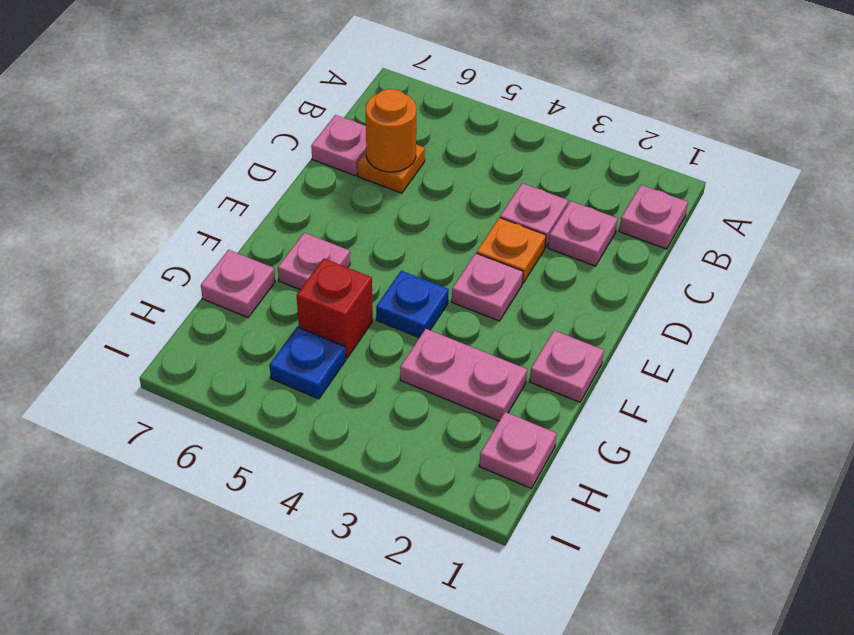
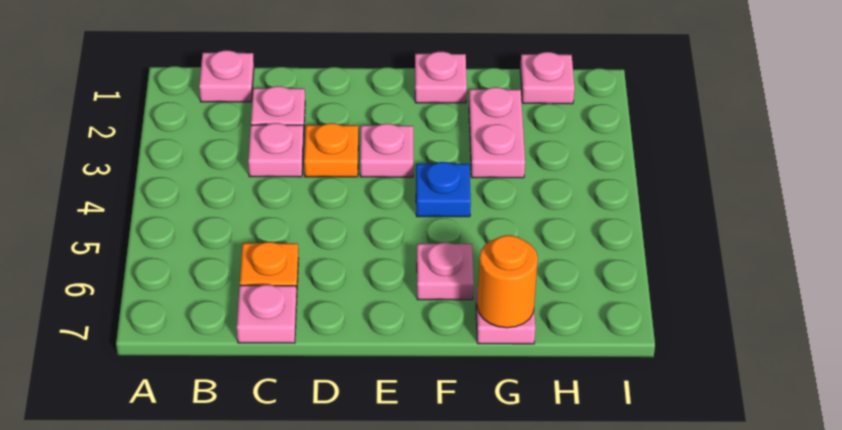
orange round brick C6 level 2 -> orange round brick G7 level 2
red brick G5 level 1 -> none
blue plate H5 level 1 -> none

